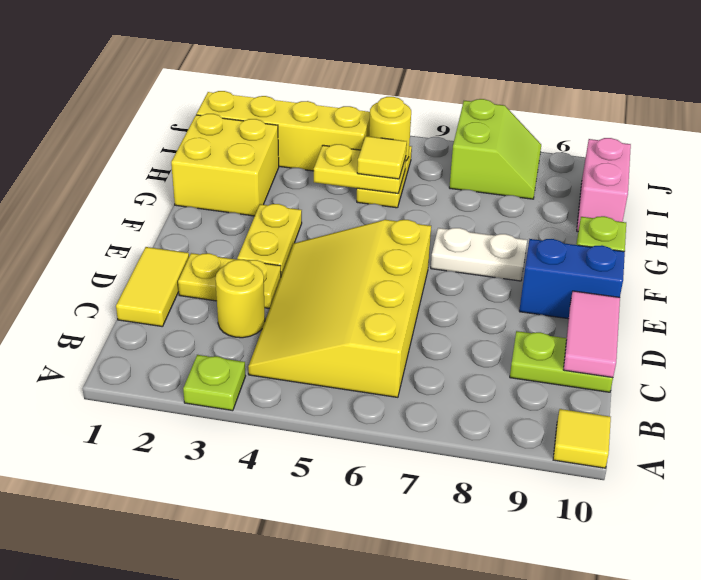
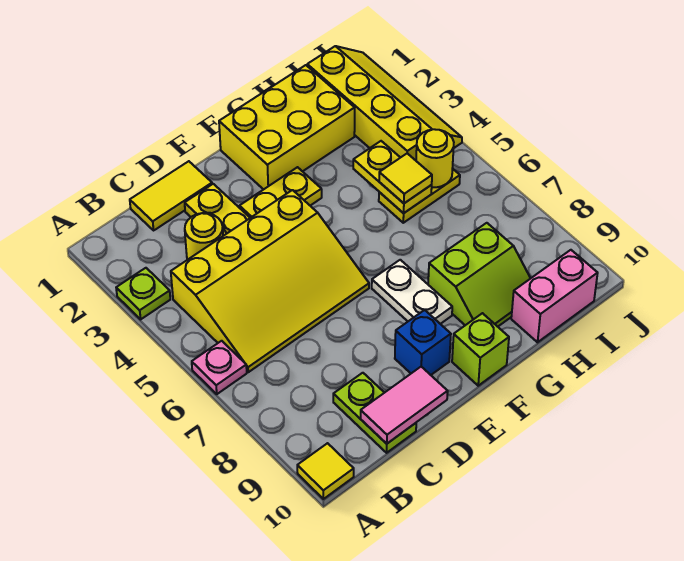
none -> pink plate A6 level 1
yellow slope B4:E6 level 1 top 6 -> yellow slope B4:E6 level 1 top 4
blue brick E9:E10 level 1 -> blue brick E9 level 1
yellow brick G1:H2 level 1 -> yellow brick F1:H2 level 1
lime slope I7:J8 level 1 top 7 -> lime slope G8:H9 level 1 top 8

